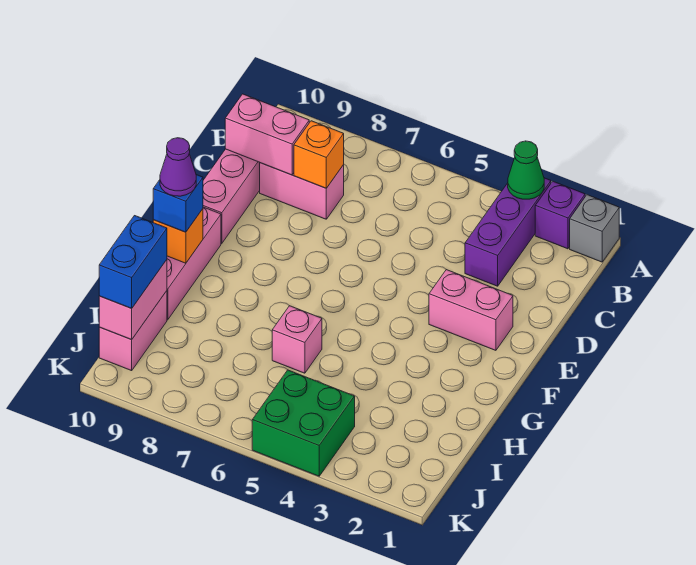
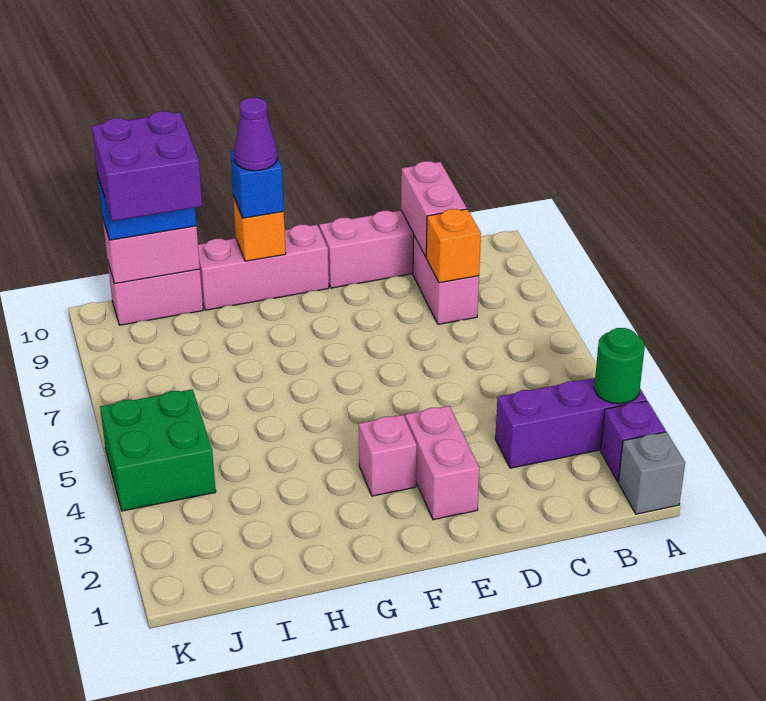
green cone A3 level 2 -> green round brick A3 level 2
pink brick H6 level 1 -> pink brick F3 level 1
none -> purple brick I9:J10 level 4

